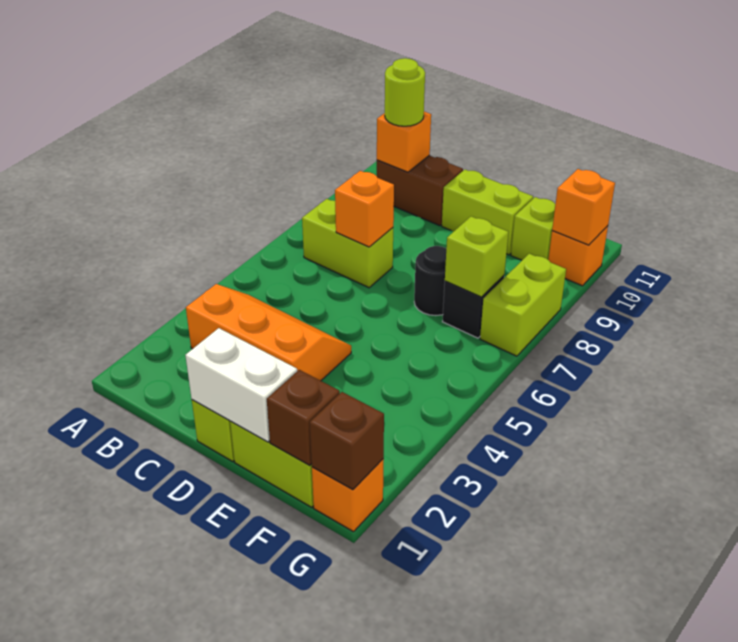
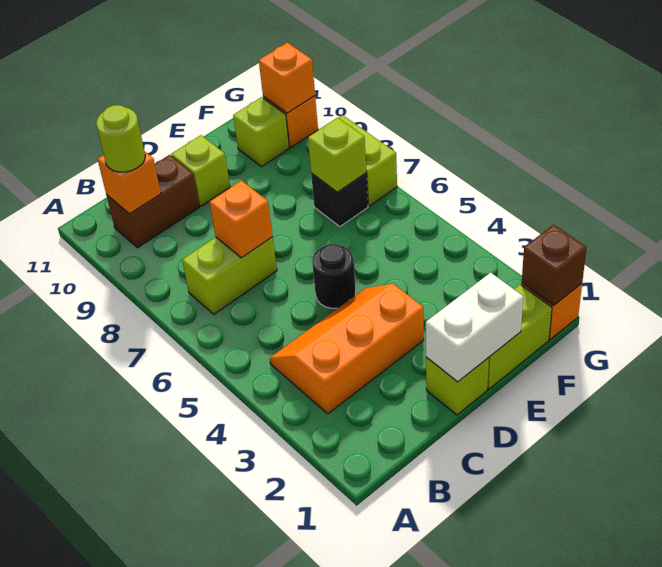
lime brick D10:E10 level 1 -> lime brick D10 level 1
black round brick E7 level 1 -> black round brick D5 level 1
brown brick F1 level 2 -> none

